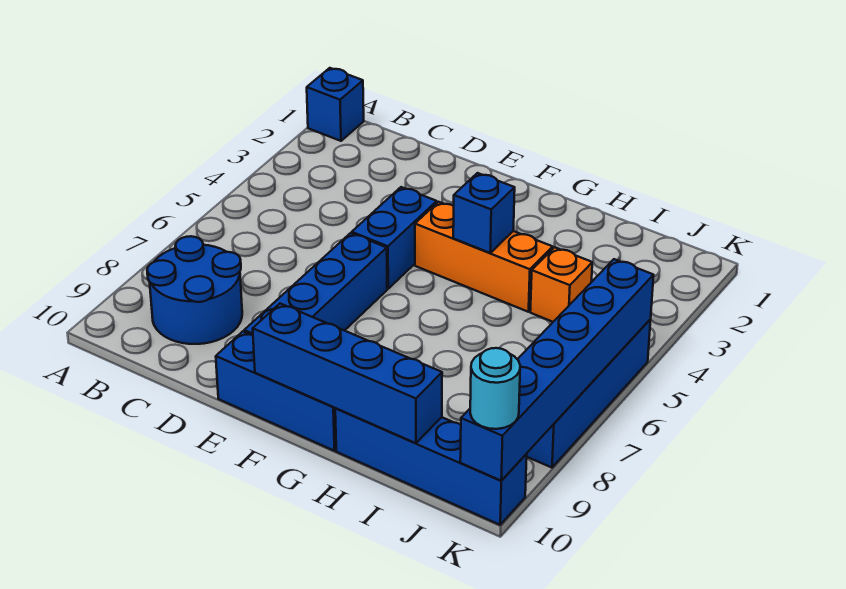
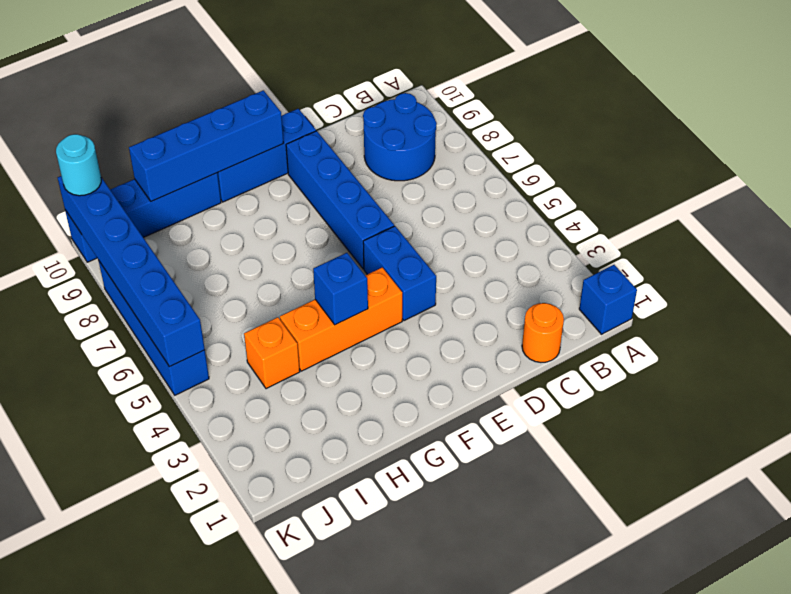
none -> orange round brick C1 level 1

